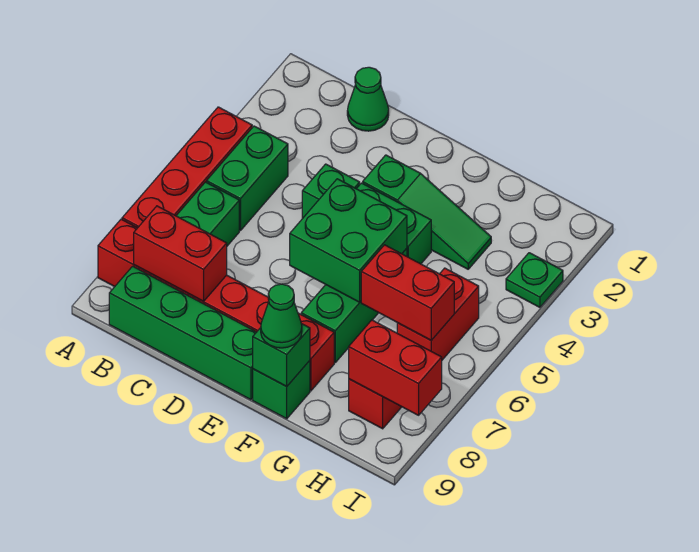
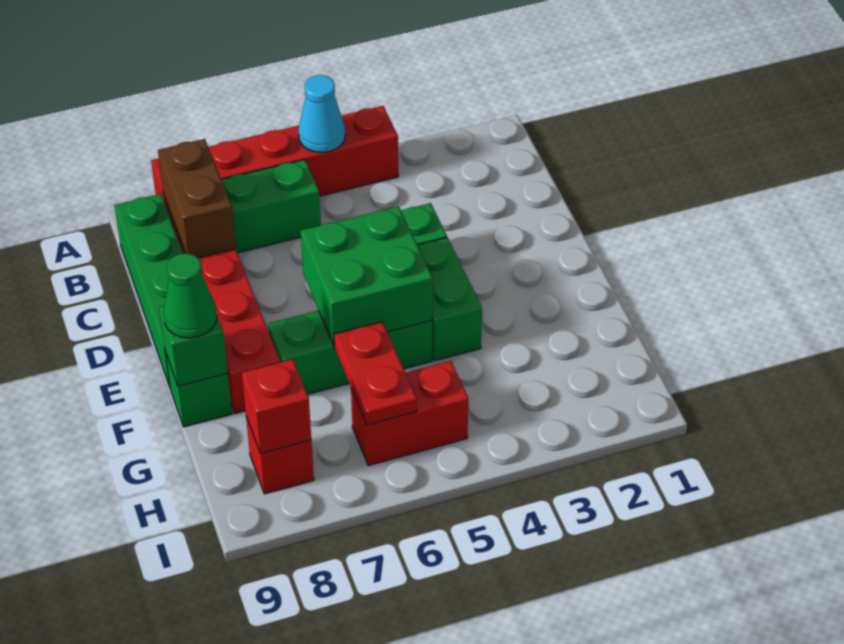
none -> cyan cone A5 level 2
green brick B4:B5 level 1 -> none
red brick B8:C8 level 2 -> brown brick B8:C8 level 2
green cone C1 level 1 -> none
green slope E3:G3 level 1 top E -> none
red brick G6:H6 level 2 -> red plate G6:H6 level 2
red brick H8:I8 level 2 -> red brick H8 level 2
green plate I3 level 1 -> none

